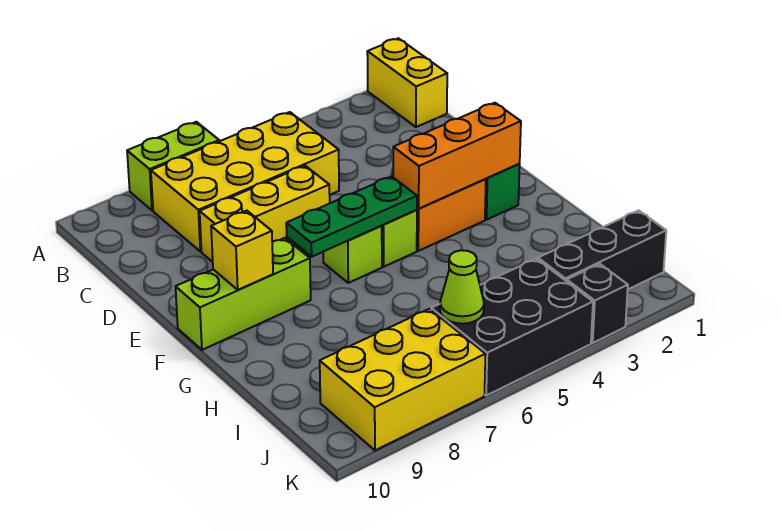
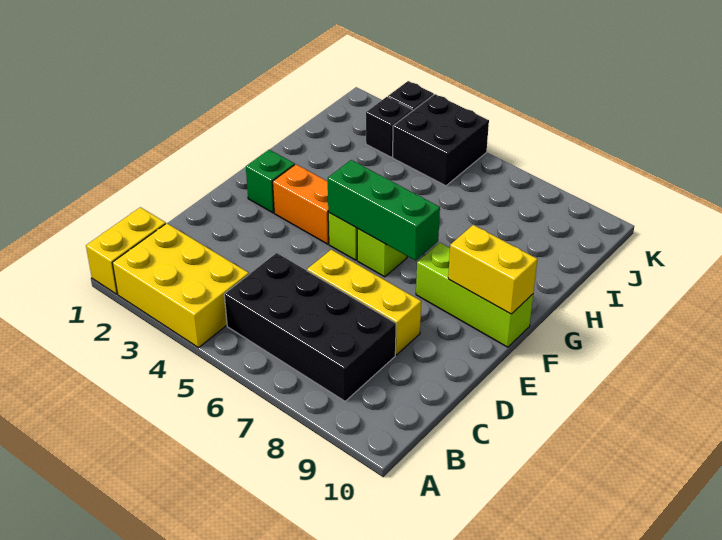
lime brick A7:A8 level 1 -> none
yellow brick B5:C8 level 1 -> black brick B5:C8 level 1
orange brick F2:F4 level 2 -> none
green plate F5:F7 level 2 -> green brick F5:F7 level 2
yellow brick F9 level 2 -> yellow brick F9:F10 level 2
black brick J1:J3 level 1 -> black brick J3 level 1
black brick J4:K6 level 1 -> black brick J4:K5 level 1
lime cone J6 level 2 -> none
yellow brick J7:K9 level 1 -> yellow brick A2:B4 level 1

